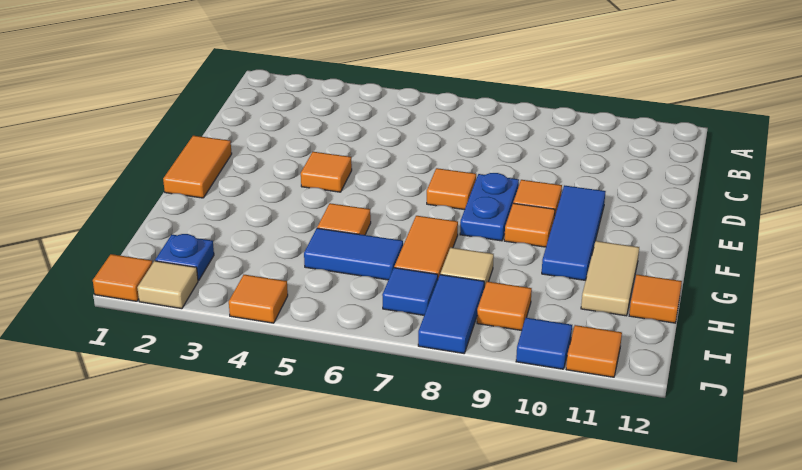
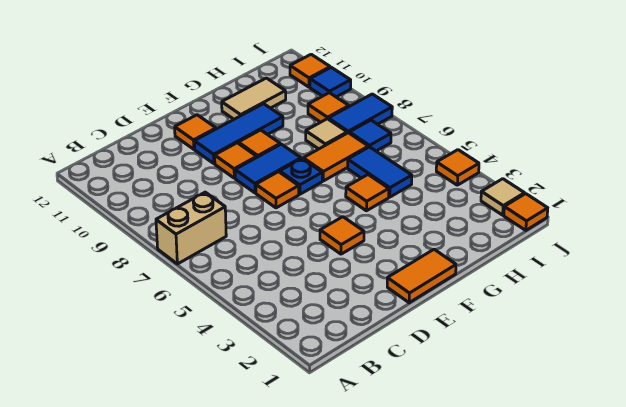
none -> tan brick A7:B7 level 1
blue plate E8:F8 level 1 -> blue tile E8:F8 level 1
orange tile H12 level 1 -> orange tile E11 level 1
blue plate I2 level 1 -> blue plate F7 level 1

